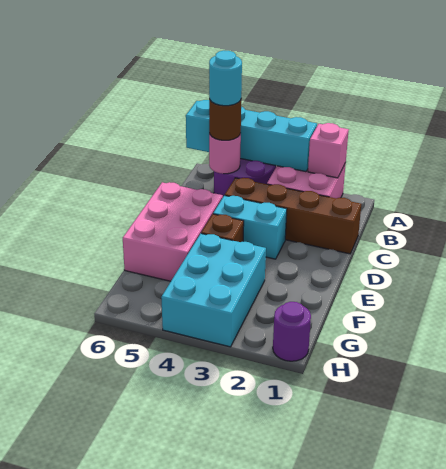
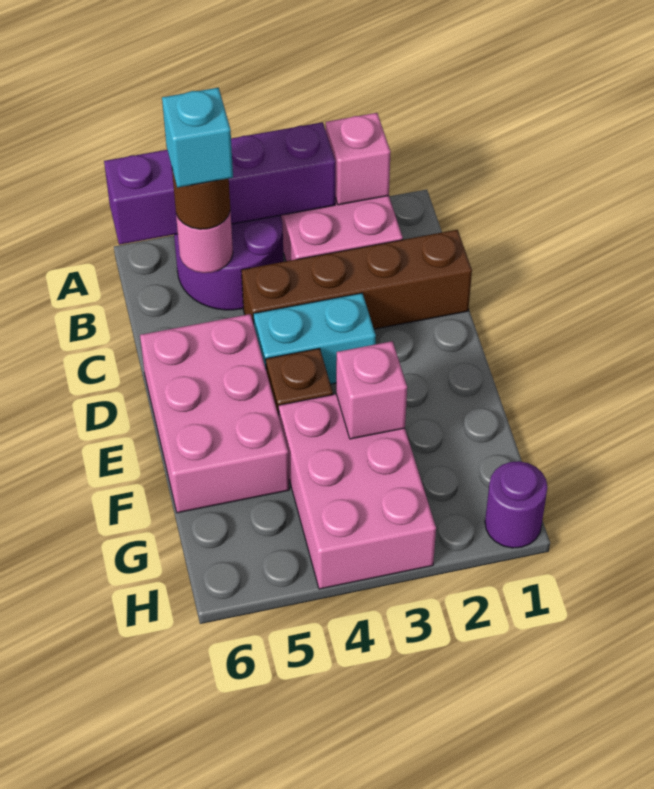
cyan brick A3:A6 level 2 -> purple brick A3:A6 level 2
cyan round brick B5 level 4 -> cyan brick B5 level 4
cyan brick F3:H4 level 1 -> pink brick F3:H4 level 1
none -> pink brick F3 level 2

